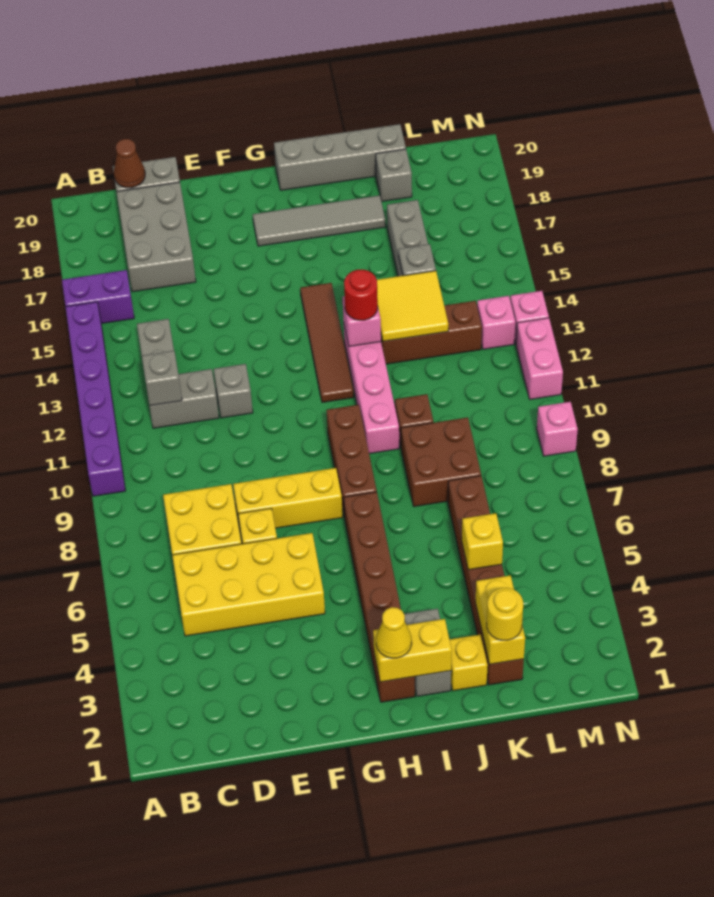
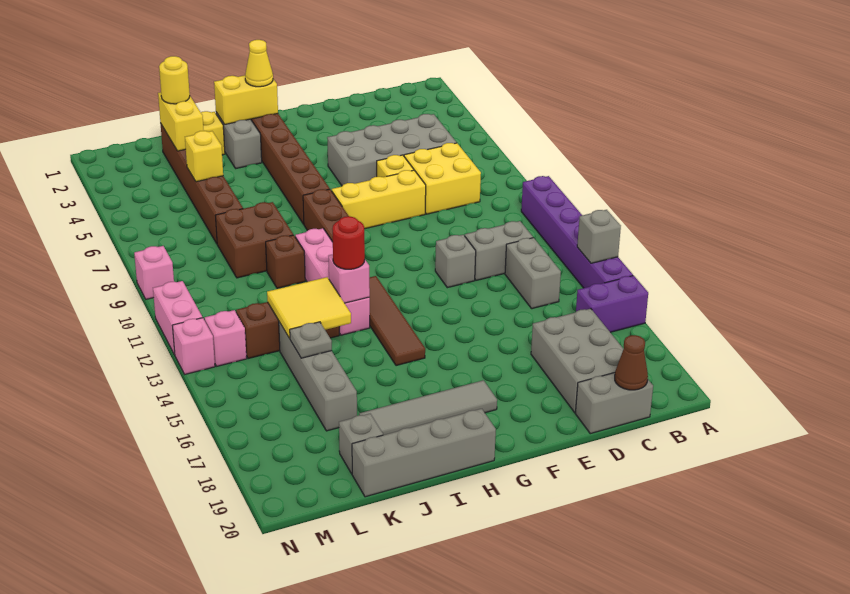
yellow brick C5:F6 level 1 -> grey brick C5:F6 level 1
grey brick C12 level 2 -> grey brick A14 level 2

